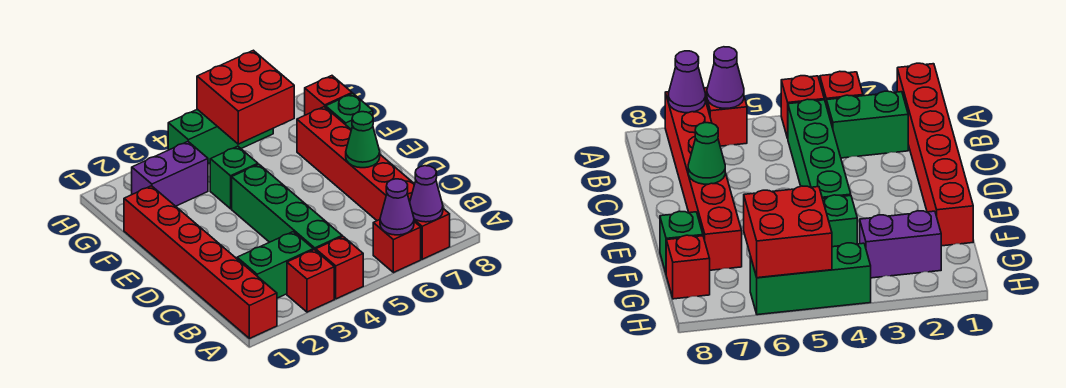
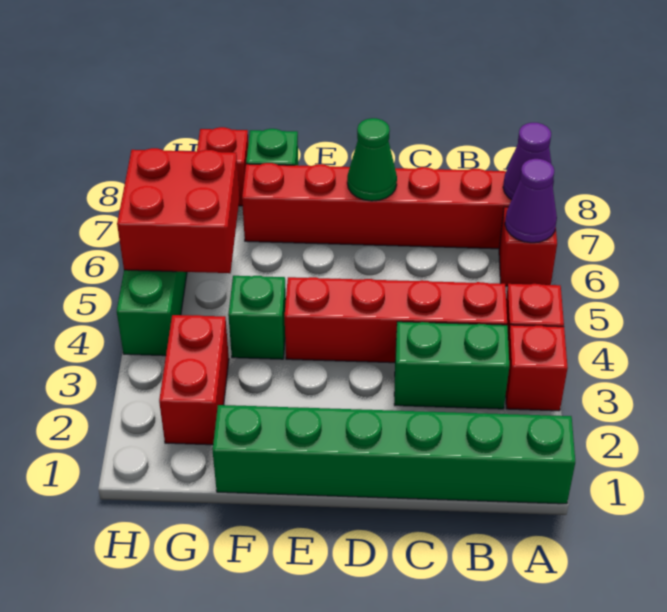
red brick A1:F1 level 1 -> green brick A1:F1 level 1
green brick B2:B3 level 1 -> green brick B3:C3 level 1
green brick B4:E4 level 1 -> red brick B4:E4 level 1
purple brick G2:G3 level 1 -> red brick G2:G3 level 1

